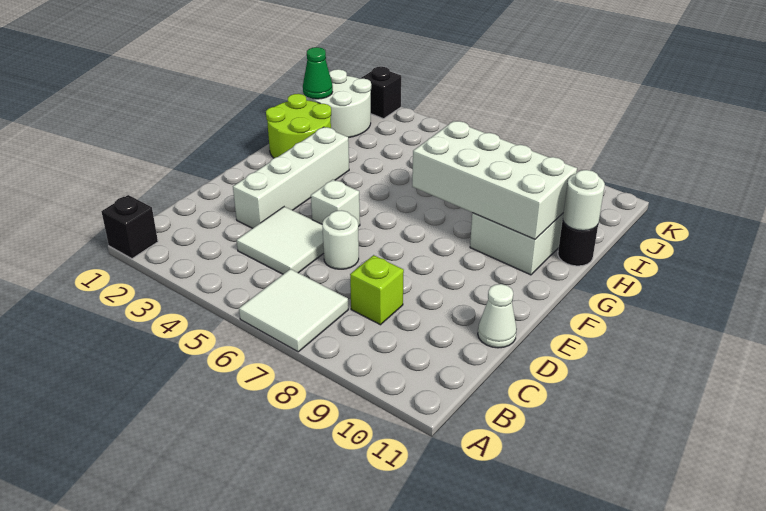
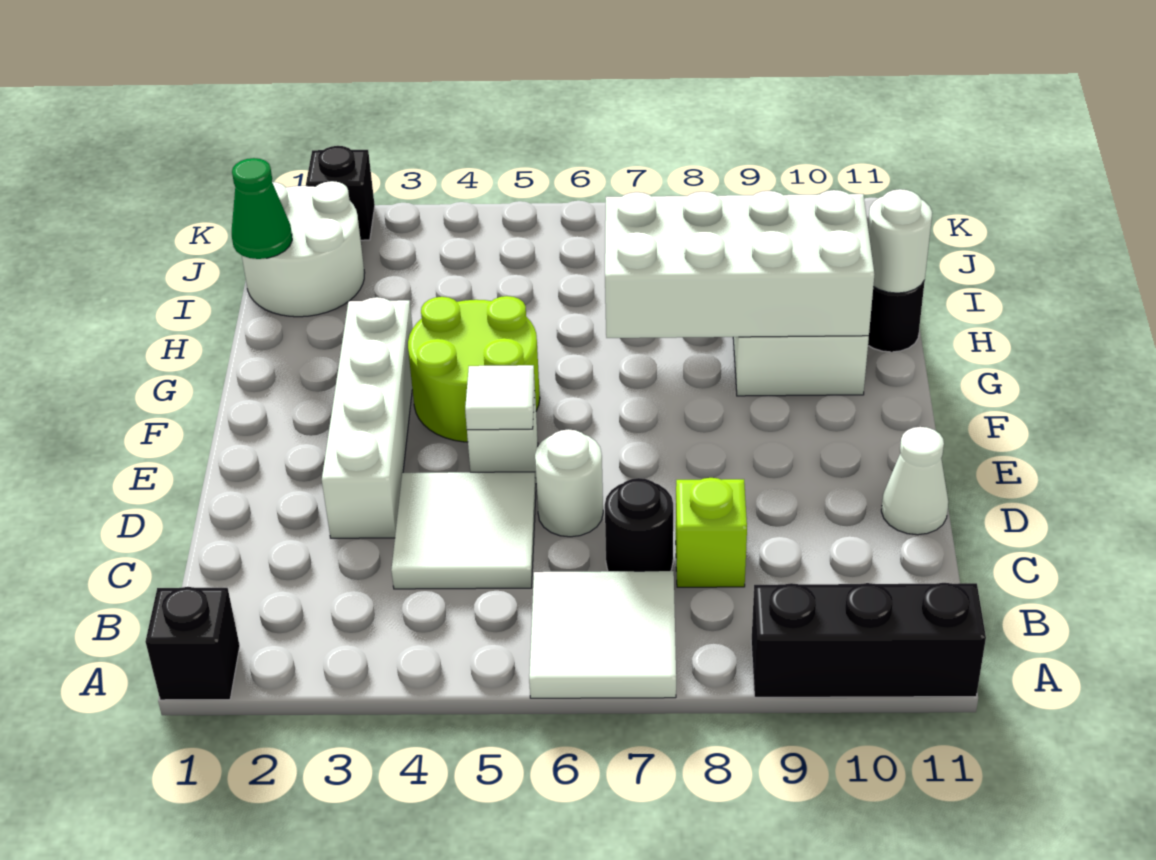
none -> black brick A9:A11 level 1
none -> black round brick C7 level 1
none -> white tile E5 level 2
lime round brick G1:H2 level 1 -> lime round brick F4:G5 level 1

